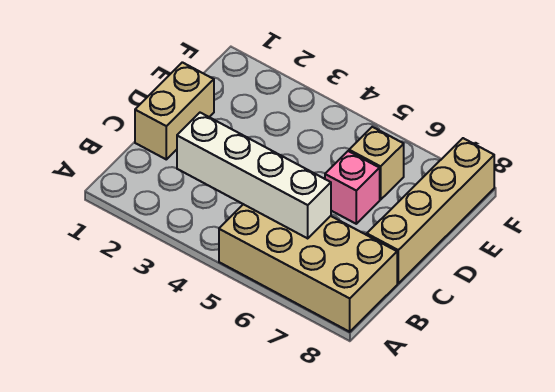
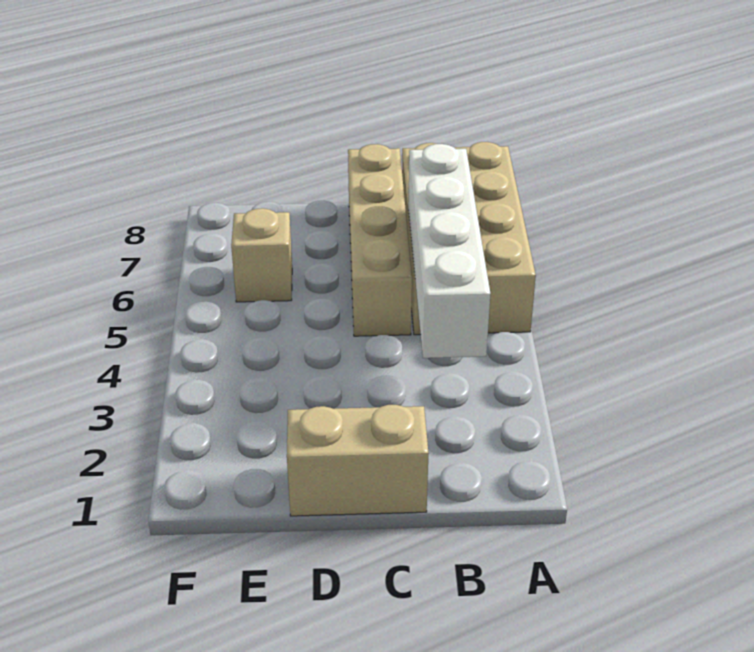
tan brick C8:F8 level 1 -> tan brick C5:C8 level 1
pink brick D6 level 1 -> none

